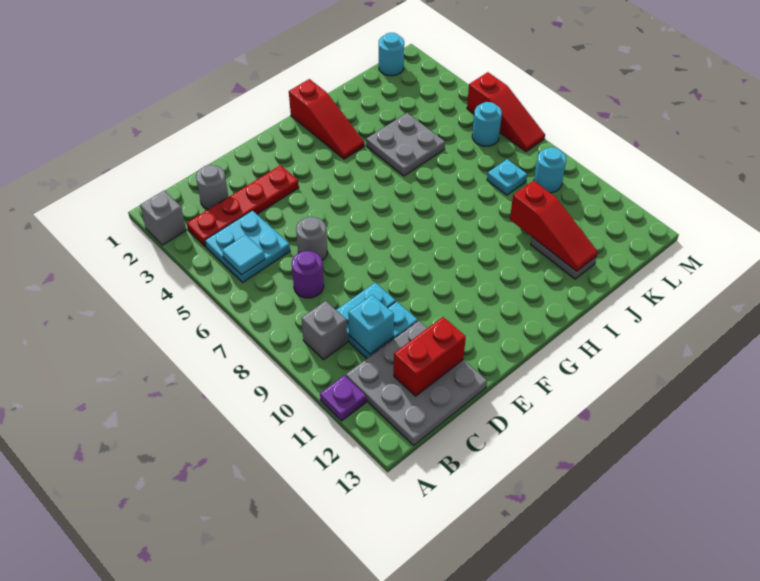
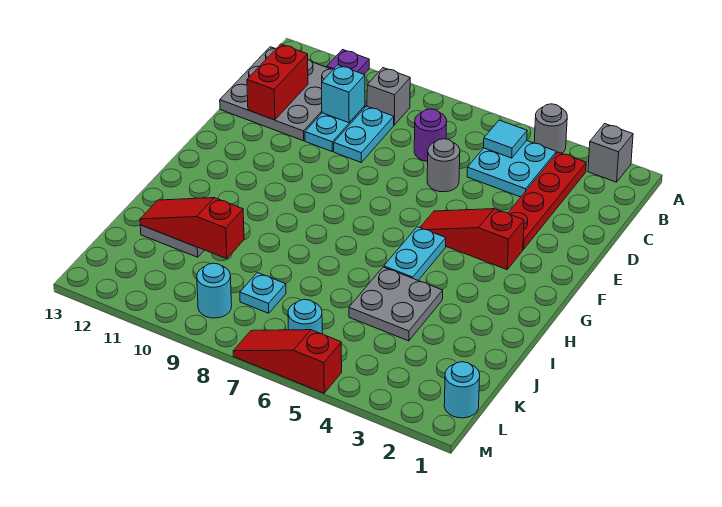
grey round brick C2 level 1 -> grey round brick A4 level 1
none -> cyan plate G5:H5 level 1
red slope H1:H3 level 1 top 1 -> red slope F3:F5 level 1 top 3

